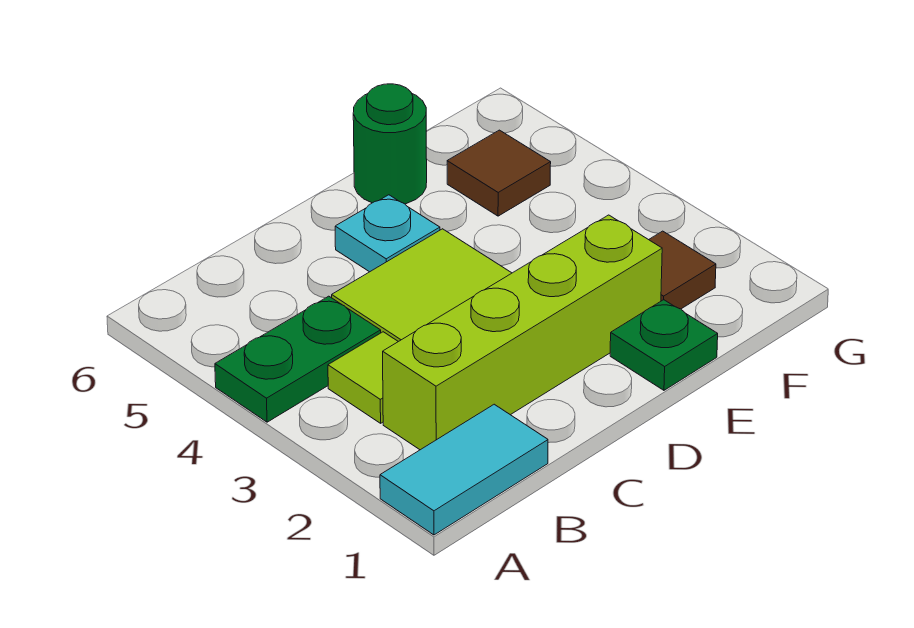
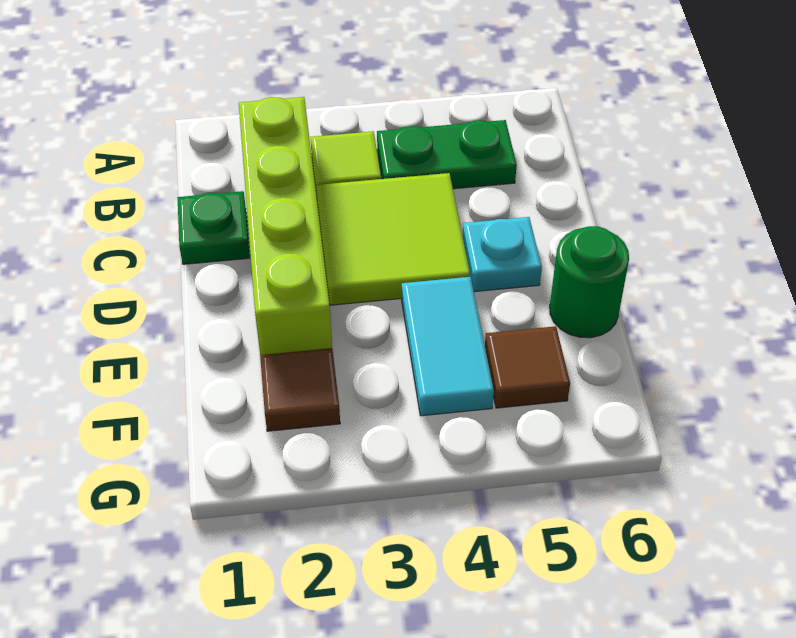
cyan tile A1:B1 level 1 -> cyan tile E4:F4 level 1
green plate A4:B4 level 1 -> green plate B4:B5 level 1
green plate E1 level 1 -> green plate C1 level 1

